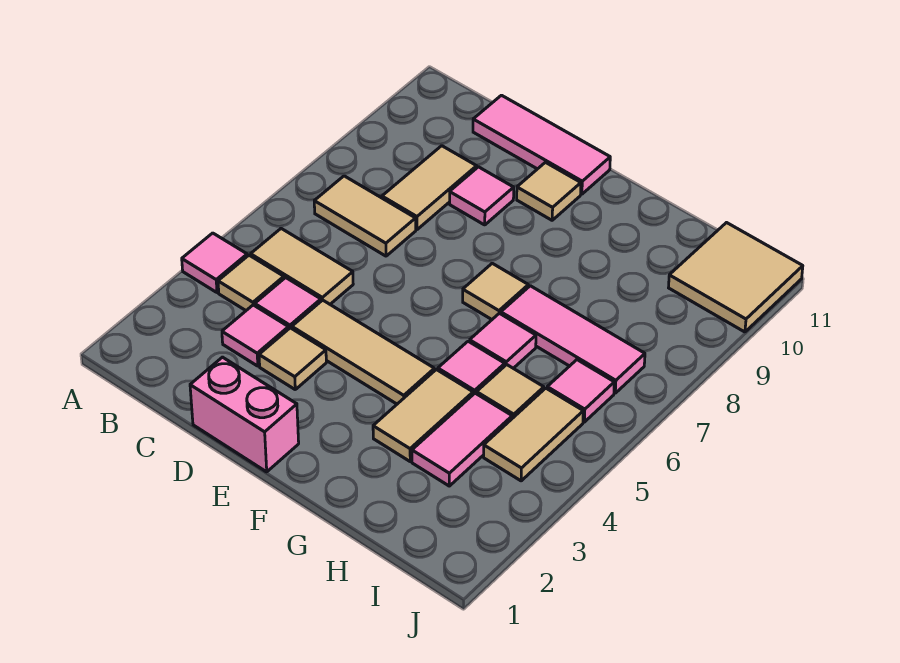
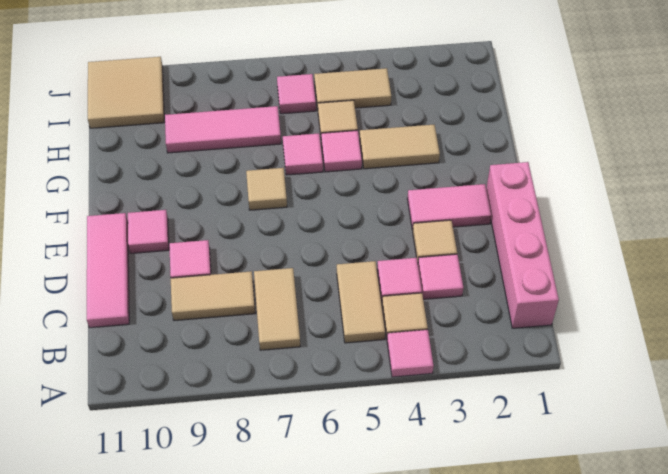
pink brick D1:E1 level 1 -> pink brick B1:E1 level 1
tan tile D4:F4 level 1 -> none
tan tile E10 level 1 -> pink tile E10 level 1
pink tile G7:I7 level 1 -> pink tile H7:H9 level 1
pink tile H3:H4 level 1 -> pink tile E2:E3 level 1

